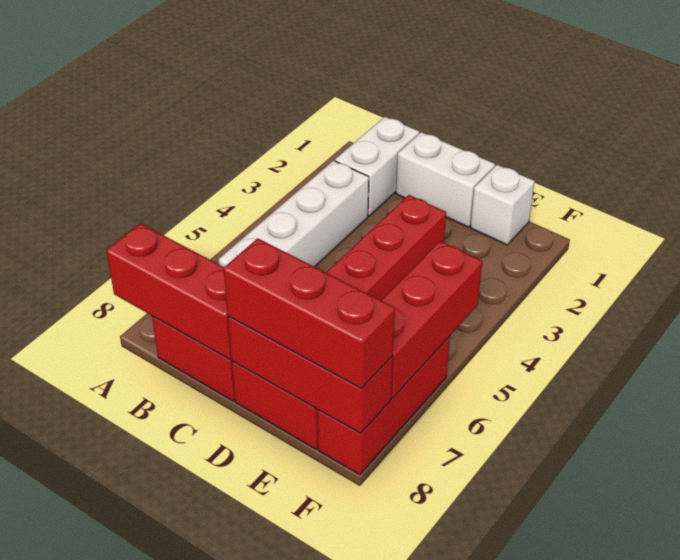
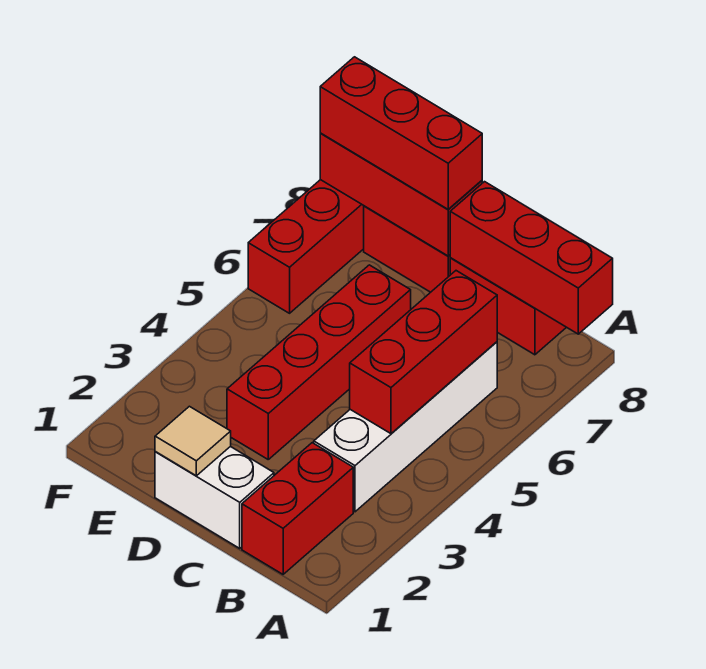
white brick B1:B2 level 1 -> red brick B1:B2 level 1
none -> tan tile D1 level 2
white brick E1 level 1 -> none
red brick F5:F7 level 2 -> red brick B4:B6 level 2

